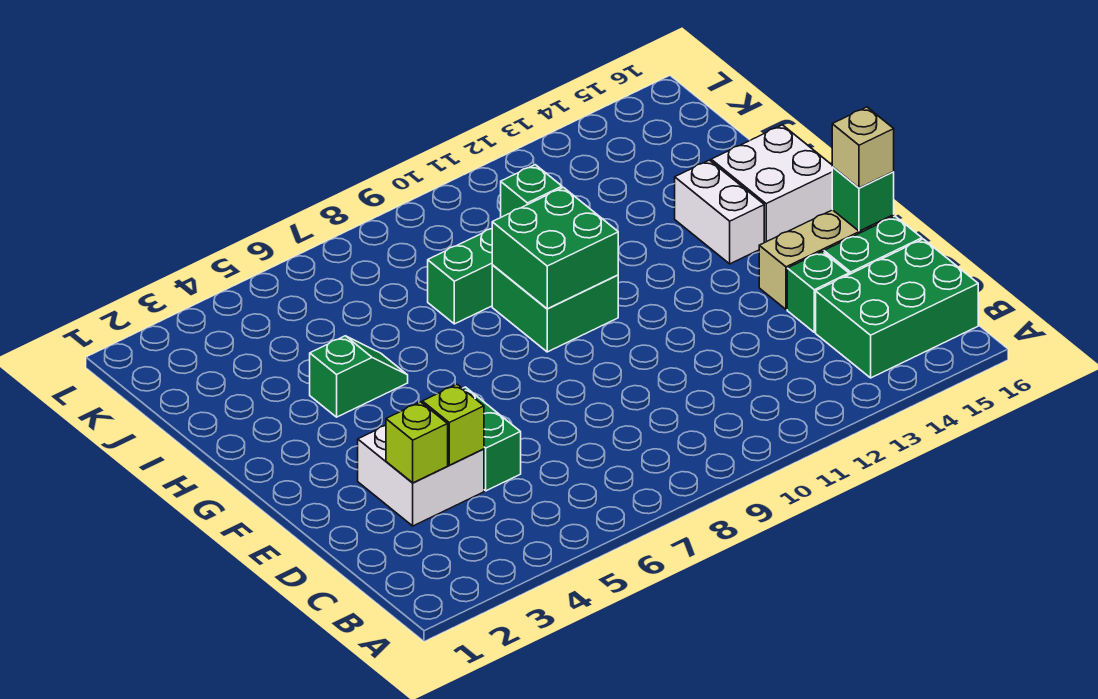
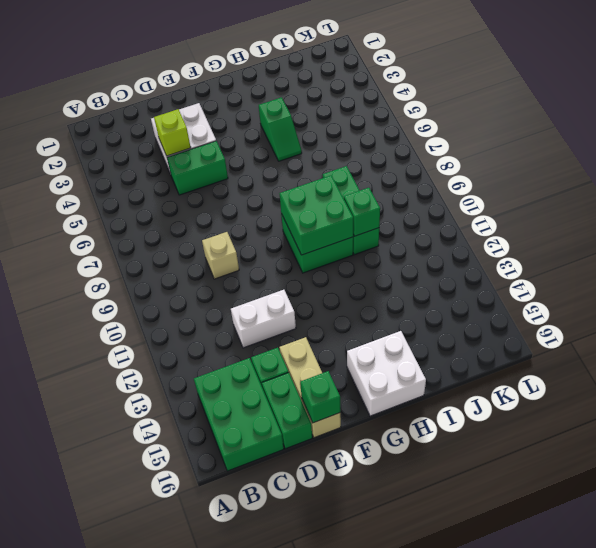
lime brick D3 level 2 -> none
tan brick E16 level 3 -> tan brick D9 level 1
white brick G14:H14 level 1 -> white brick D12:E12 level 1

